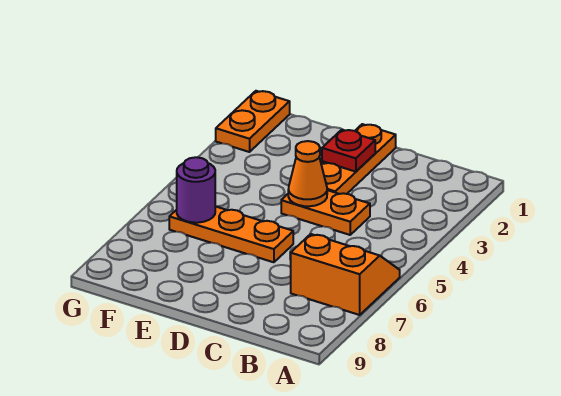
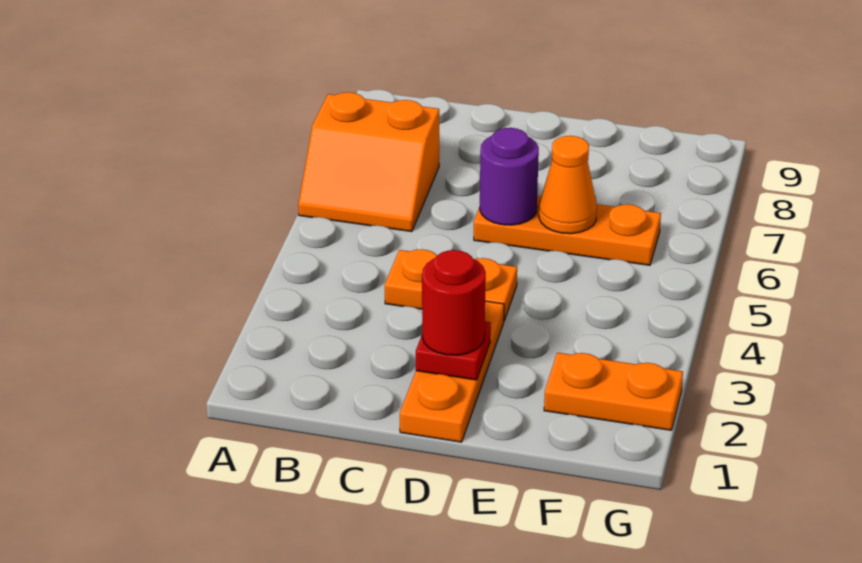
none -> red round brick D2 level 3
orange cone D4 level 2 -> orange cone E6 level 2
purple round brick F6 level 2 -> purple round brick D6 level 2
orange plate G1:G2 level 1 -> orange plate F2:G2 level 1

